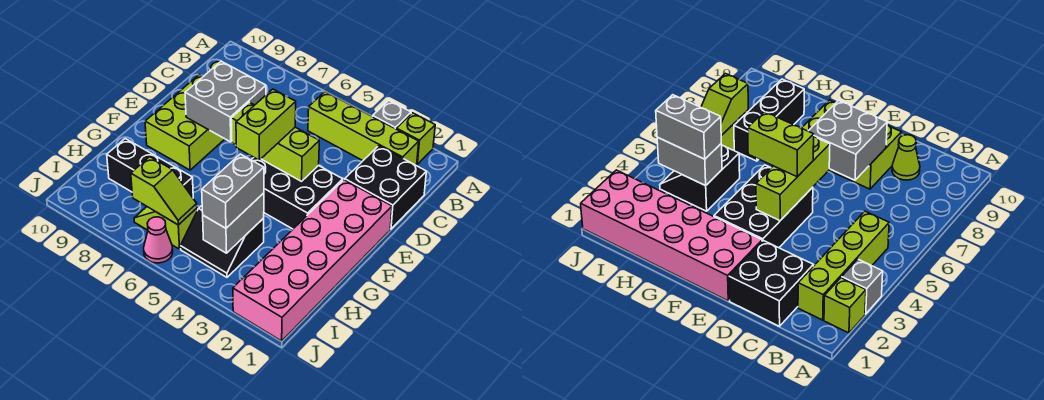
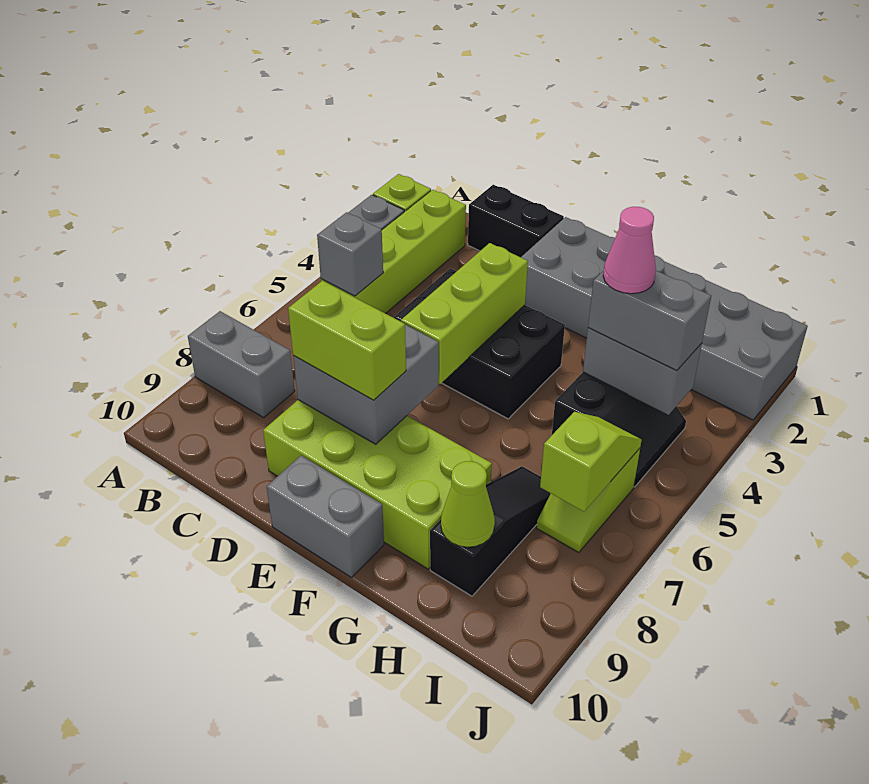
none -> grey brick A8:B8 level 1
none -> grey brick B5 level 2
black brick C1:D2 level 1 -> black brick C1:D1 level 1
lime cone C9 level 1 -> lime cone H9 level 2
lime brick D8:F9 level 1 -> lime brick D8:G9 level 1
pink brick E1:J2 level 1 -> grey brick E1:J2 level 1
black brick E3:F5 level 1 -> black brick D4:F5 level 1
lime brick E5:F5 level 3 -> lime brick D8:E8 level 3
none -> grey brick E10:F10 level 1
black brick H7:H9 level 1 -> black slope H7:H9 level 1 top 9
pink cone J6 level 1 -> pink cone H4 level 4

